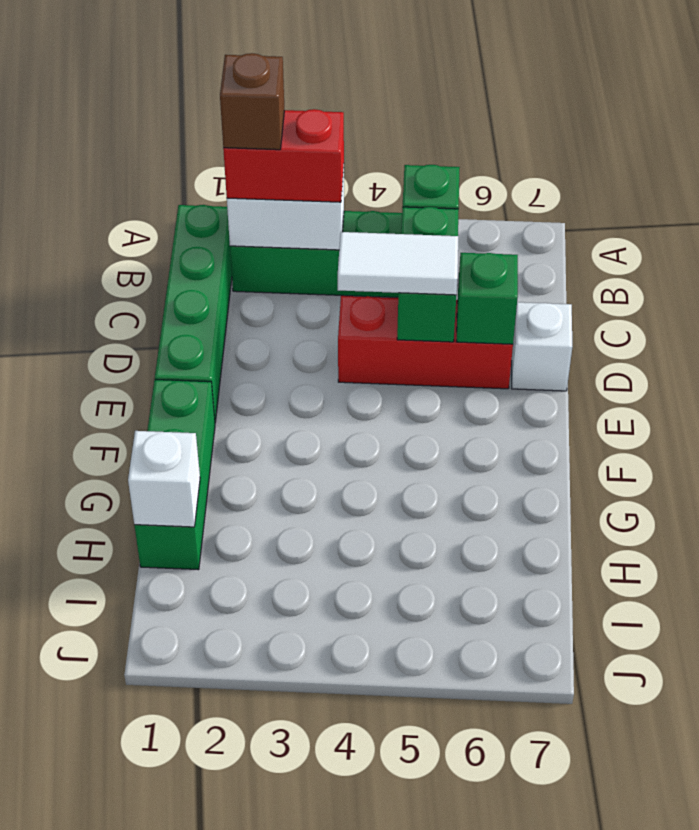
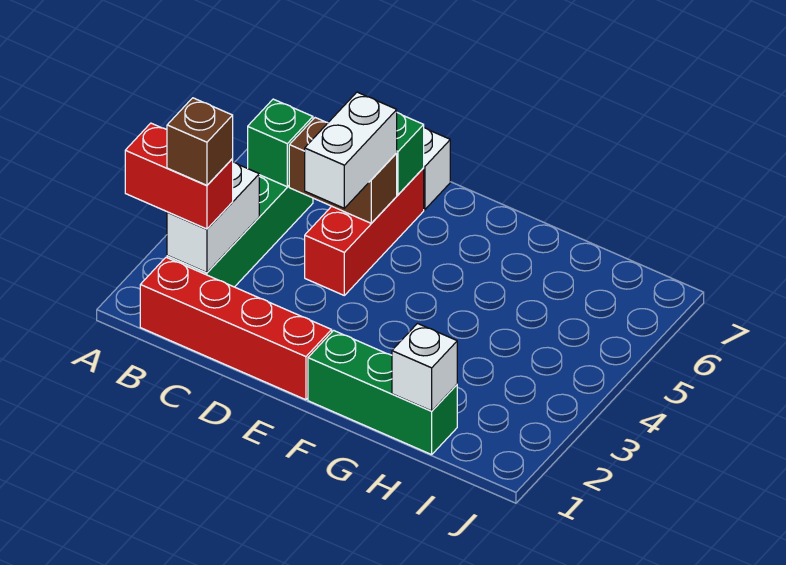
green brick B1:E1 level 1 -> red brick B1:E1 level 1
red brick B2:B3 level 3 -> red brick A2:B2 level 3
green brick C5:D5 level 2 -> brown brick C5:D5 level 2
white tile D4:D5 level 3 -> white brick D4:D5 level 3

